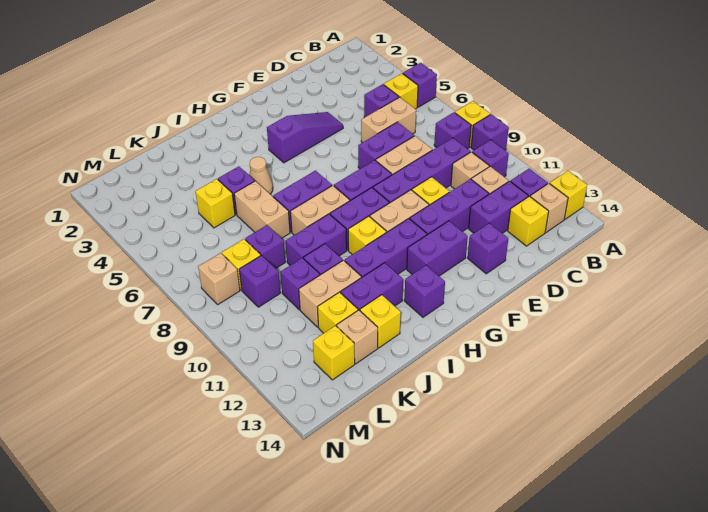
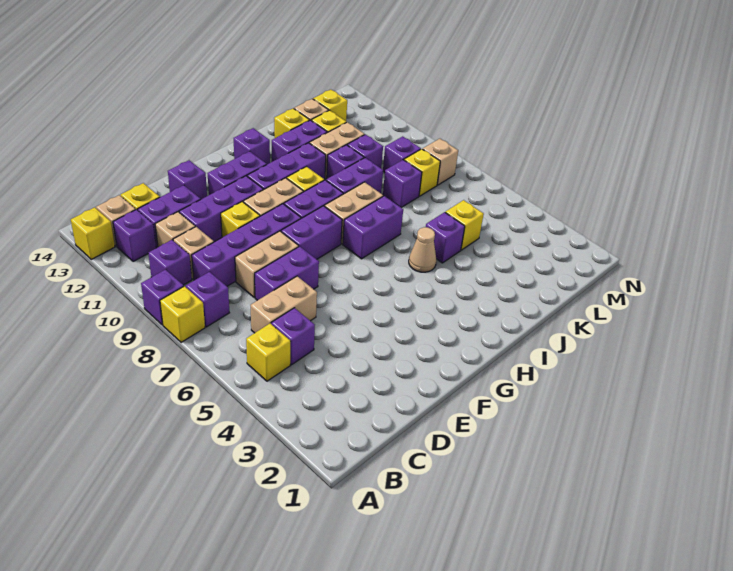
purple brick A5 level 1 -> none
purple slope E4:G4 level 1 top G -> none
tan brick J6:J7 level 1 -> none

